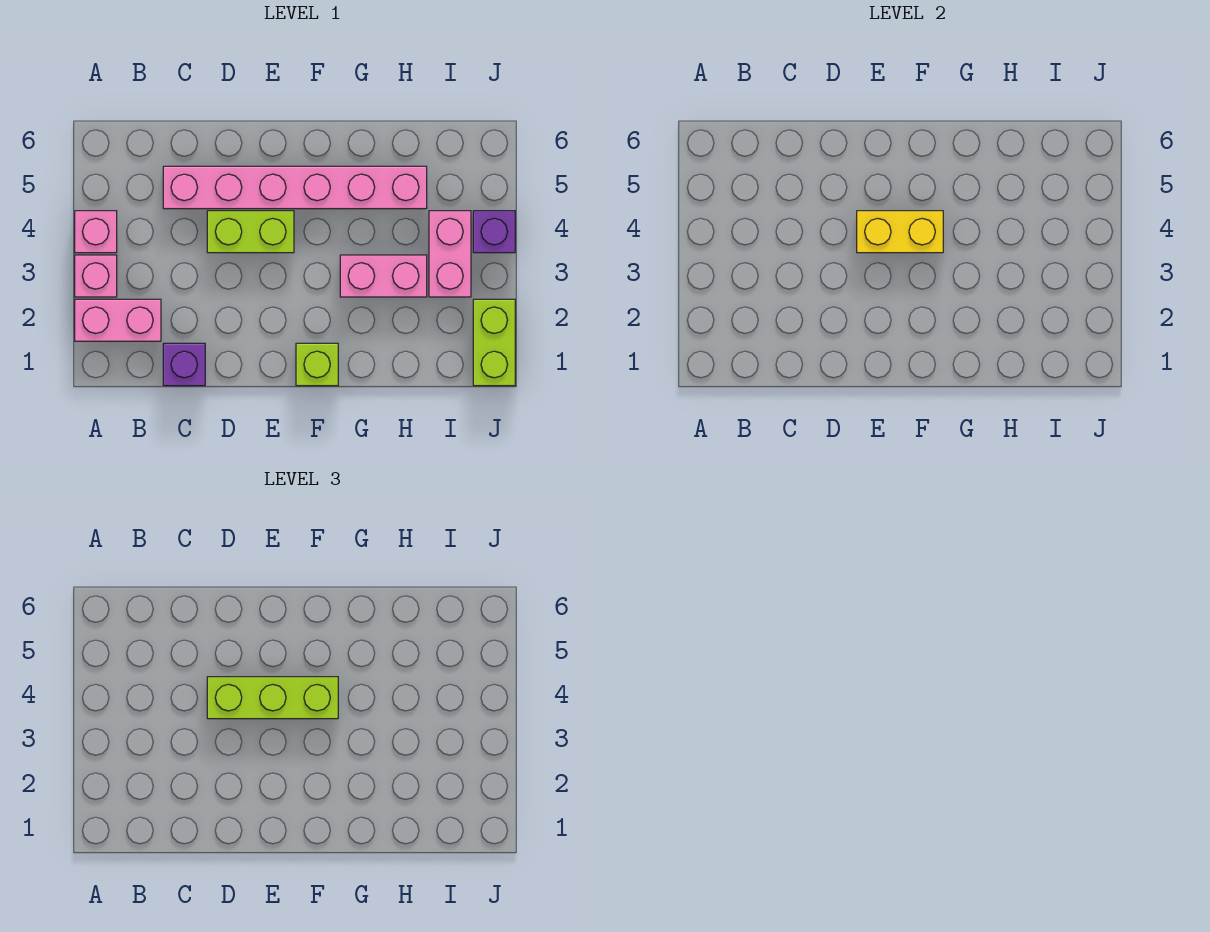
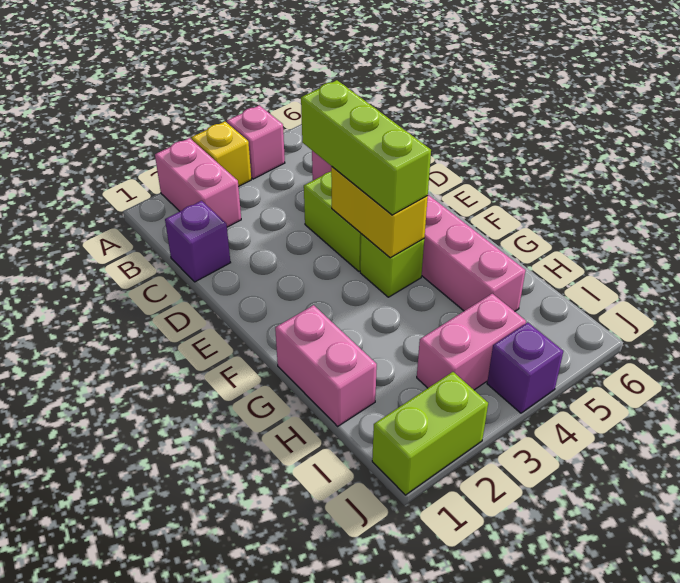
pink brick A3 level 1 -> yellow brick A3 level 1
lime brick F1 level 1 -> lime brick F4 level 1
pink brick G3:H3 level 1 -> pink brick G1:H1 level 1

